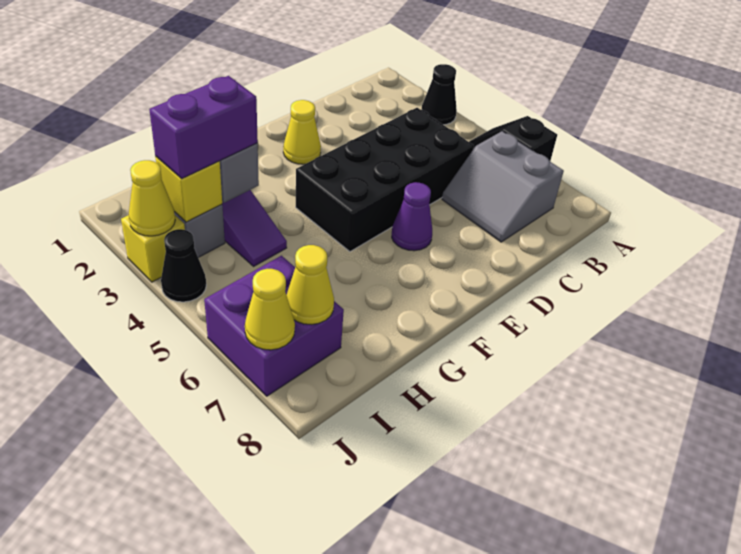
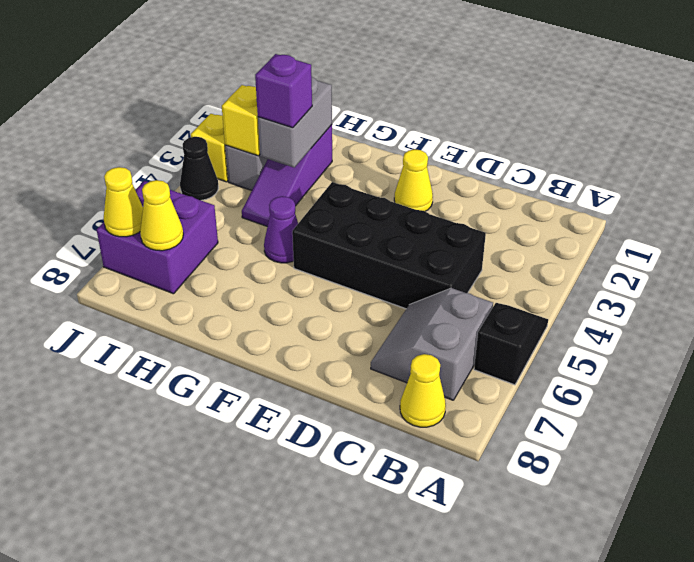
black cone A3 level 1 -> none
purple cone E6 level 1 -> purple cone G5 level 1
purple brick H3:I3 level 3 -> purple brick H3 level 3
yellow cone J3 level 2 -> yellow cone B8 level 1

